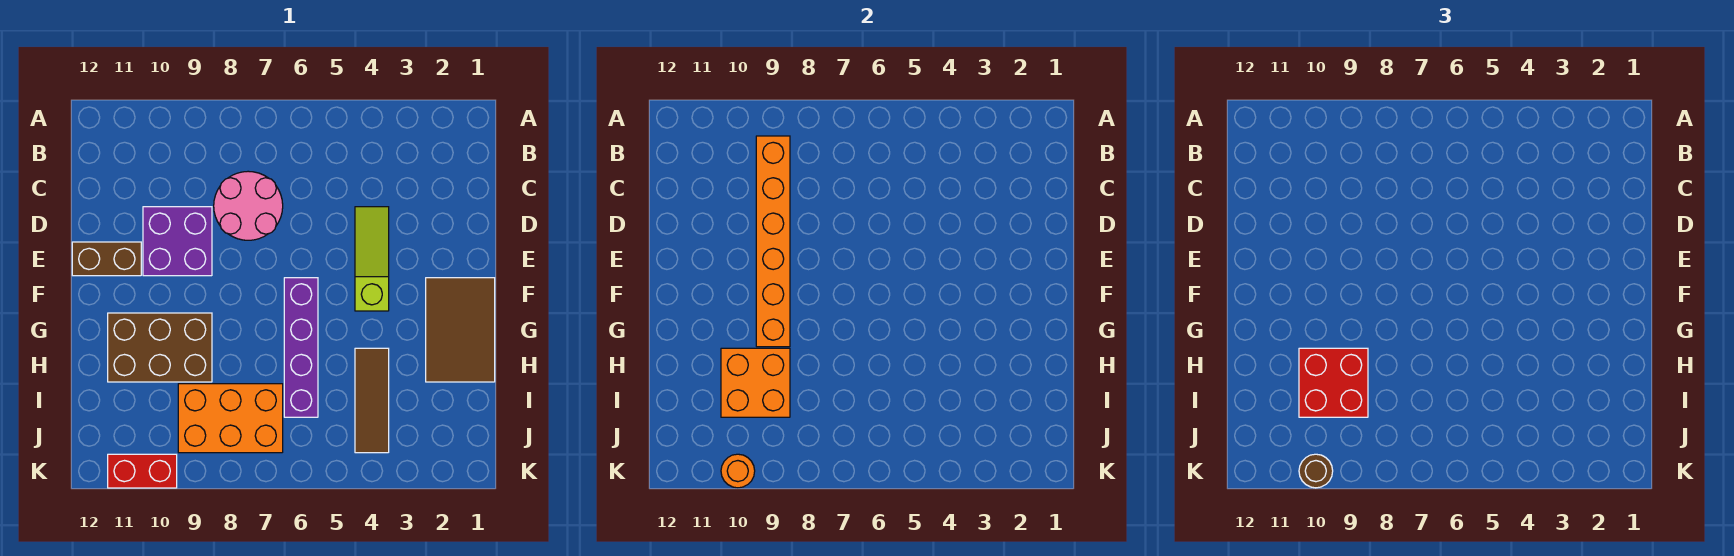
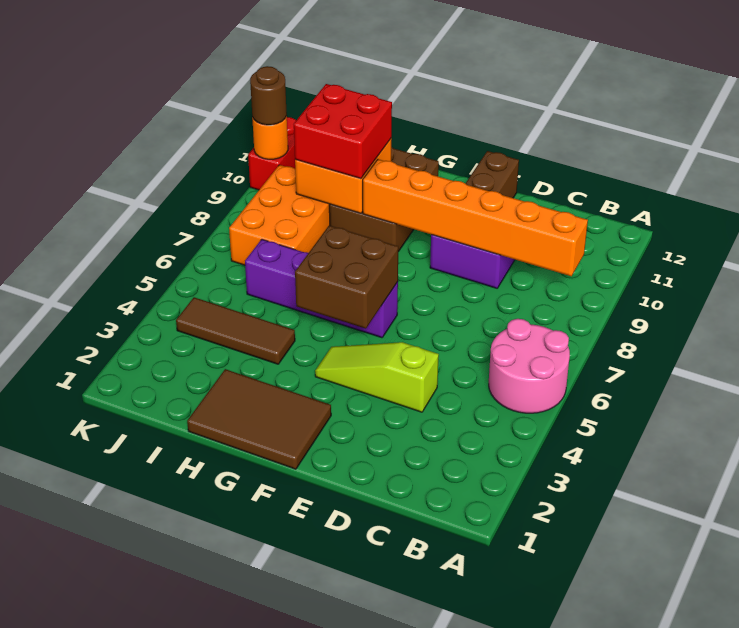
pink round brick C7:D8 level 1 -> pink round brick A5:B6 level 1
lime slope D4:F4 level 1 top F -> lime slope D4:F4 level 1 top D
none -> brown brick F5:G6 level 2

